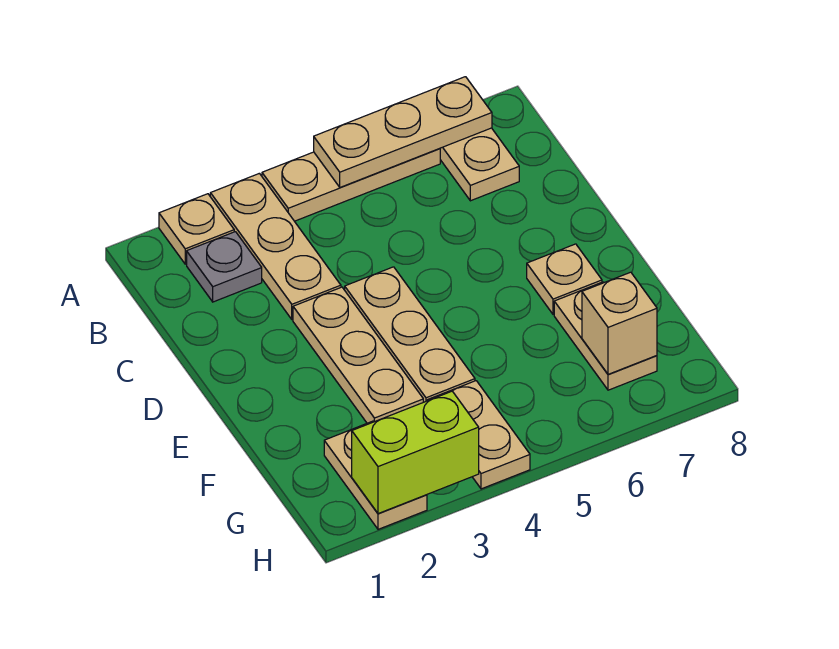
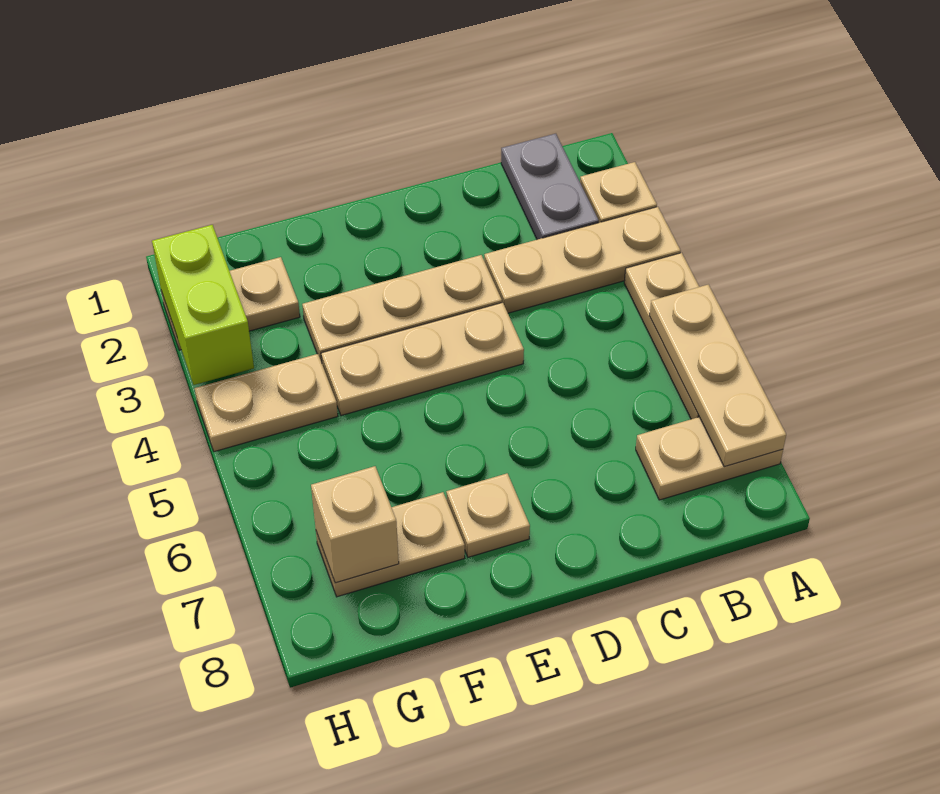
grey plate B2 level 1 -> grey plate B1:B2 level 1

